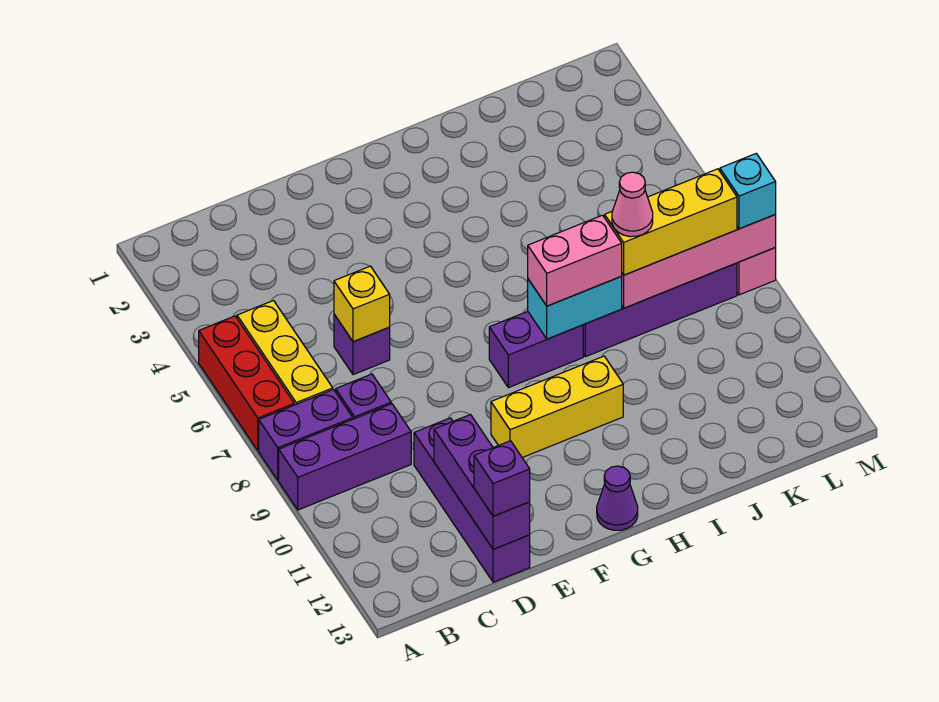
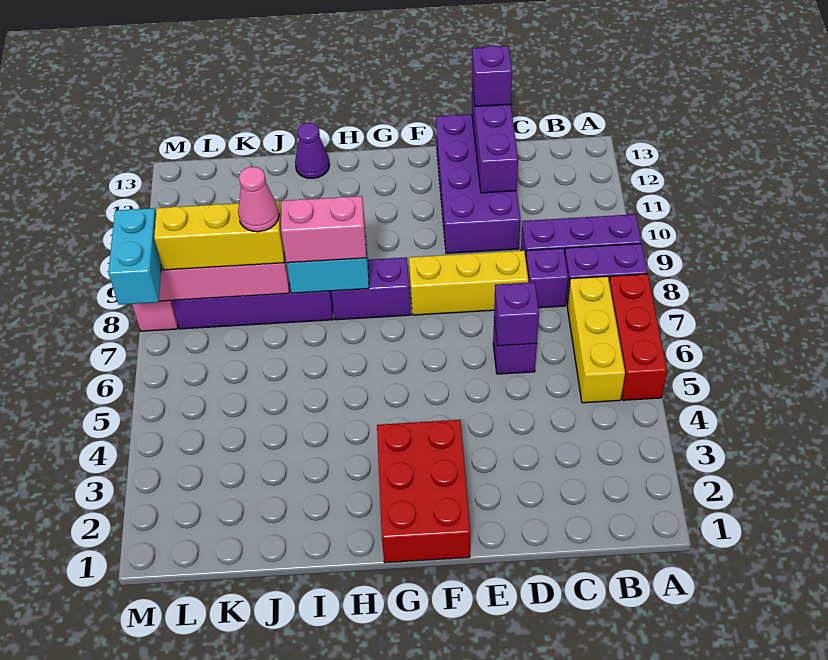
yellow brick D6 level 2 -> purple brick D6 level 2
purple brick D10:D13 level 1 -> purple brick D10:E13 level 1
none -> red brick F1:G3 level 1
yellow brick F10:H10 level 1 -> yellow brick D8:F8 level 1
purple cone G13 level 1 -> purple cone I13 level 1
cyan brick M8 level 3 -> cyan brick M7:M8 level 3

